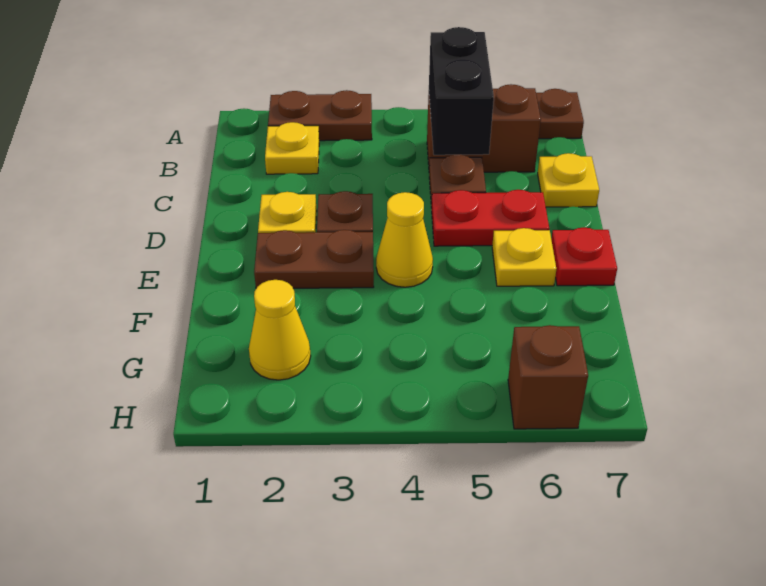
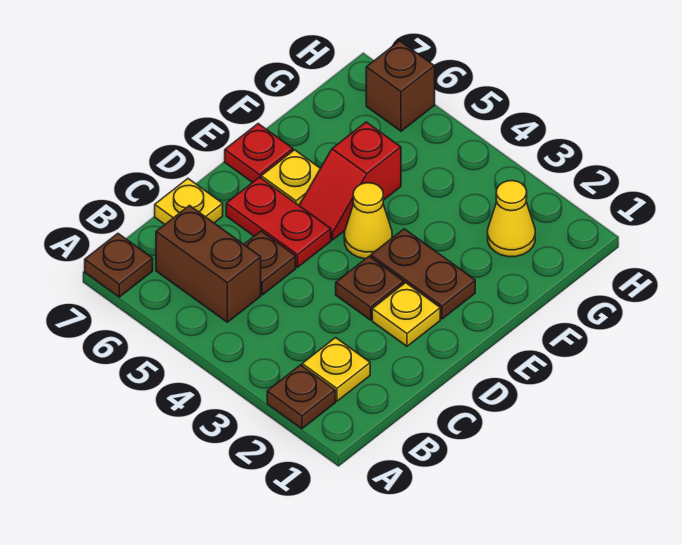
brown plate A2:A3 level 1 -> brown plate A2 level 1
black brick B5:C5 level 2 -> none
none -> red slope E5:F5 level 1 top F

